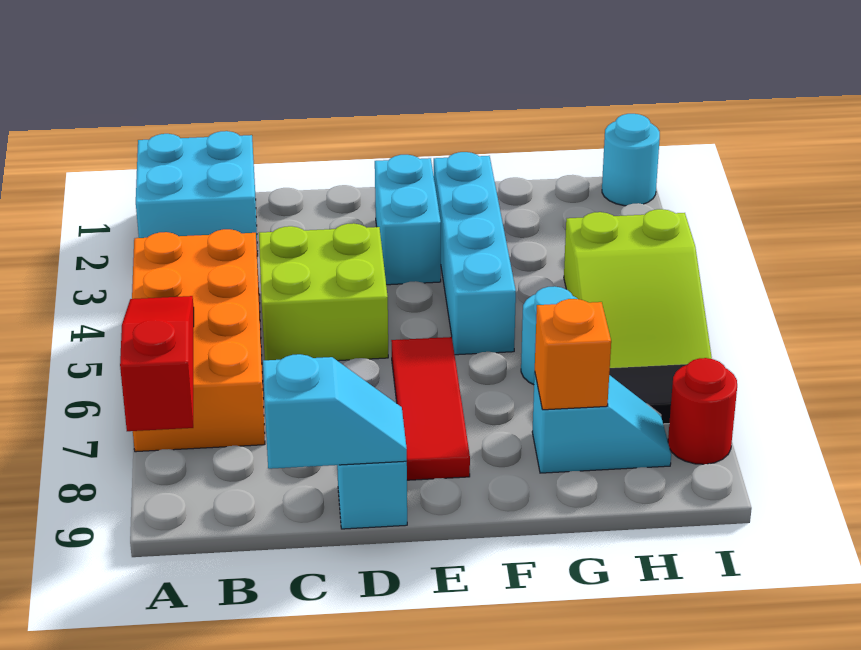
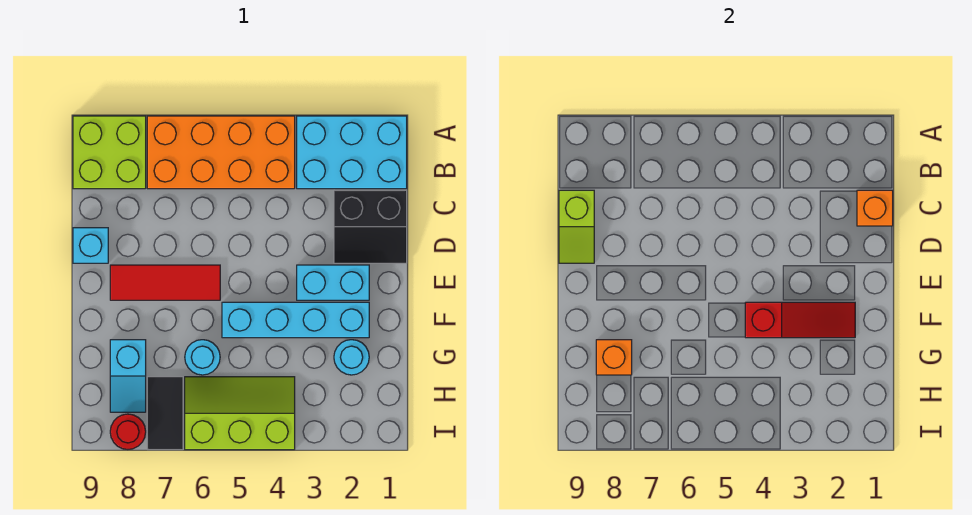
cyan brick A1:B2 level 1 -> cyan brick A1:B3 level 1
red slope A6:A8 level 2 top 8 -> red slope F2:F4 level 2 top 4
none -> black slope C1:D2 level 1 top C
none -> orange brick C1 level 2
lime brick C4:D5 level 1 -> lime brick A8:B9 level 1
cyan slope C9:D9 level 2 top C -> lime slope C9:D9 level 2 top C
lime slope H4:I6 level 1 top 4 -> lime slope H4:I6 level 1 top I
cyan round brick I1 level 1 -> cyan round brick G2 level 1

